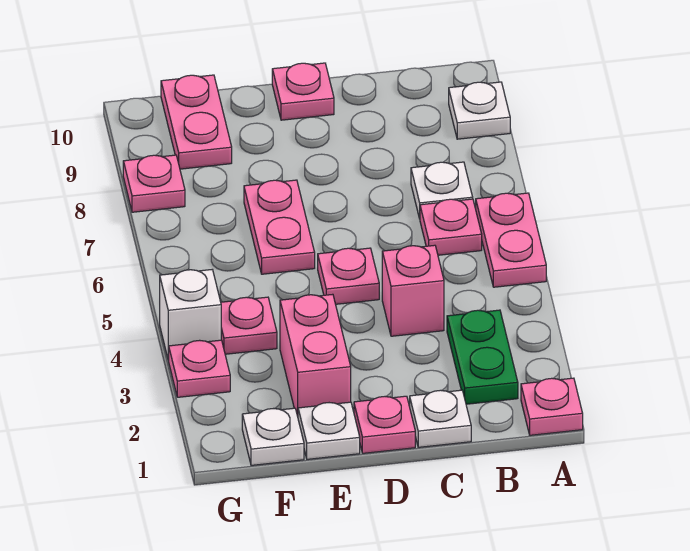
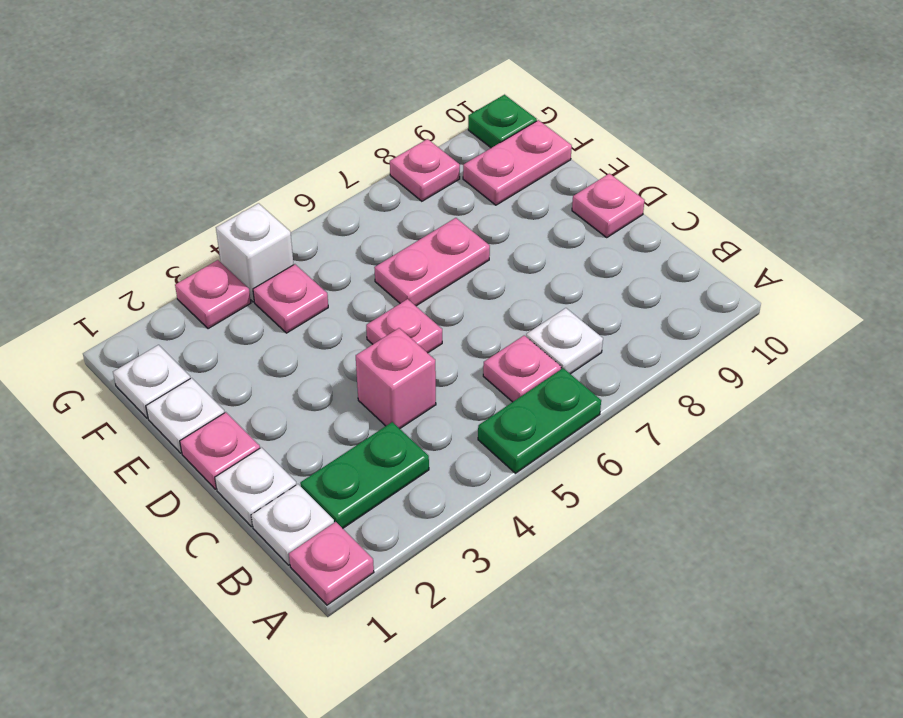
pink plate A5:A6 level 1 -> green plate A5:A6 level 1
white plate A9 level 1 -> white plate B1 level 1
pink brick E2:E3 level 1 -> none
none -> green plate G10 level 1

